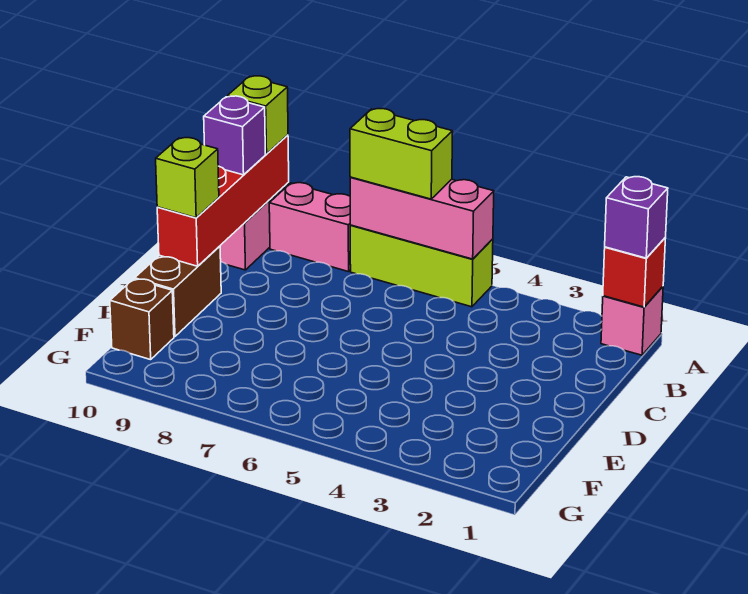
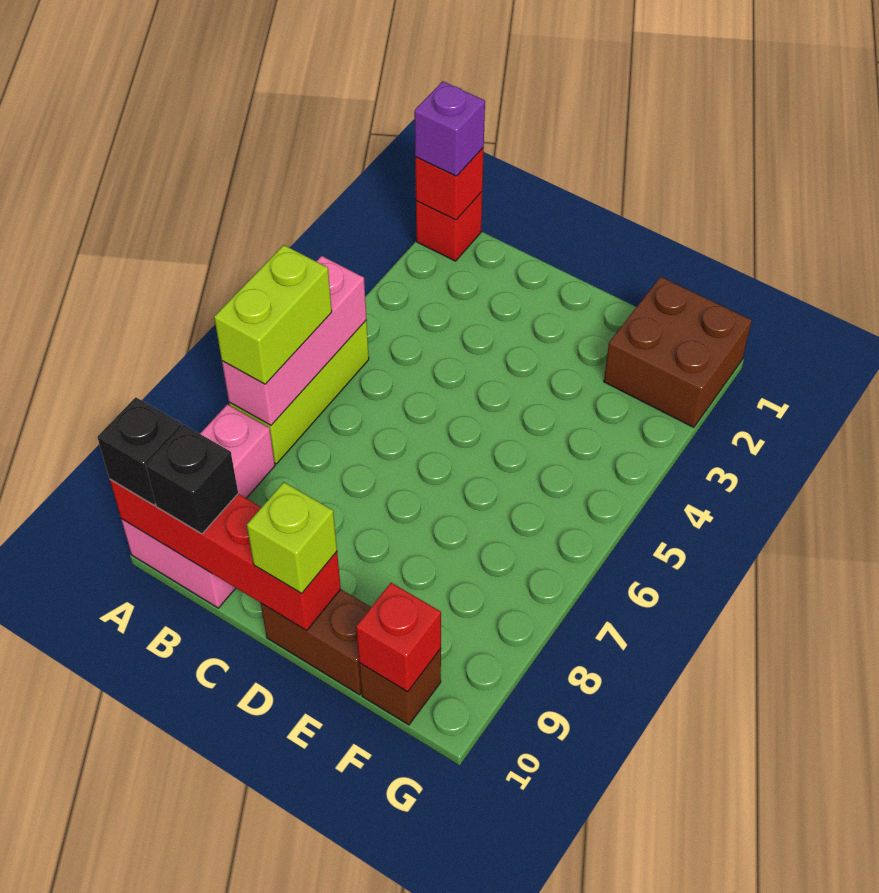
pink brick A1 level 1 -> red brick A1 level 1
lime brick A10 level 3 -> black brick A10 level 3
purple brick B10 level 3 -> black brick B10 level 3
none -> brown brick F1:G2 level 1
none -> red brick F10 level 2

